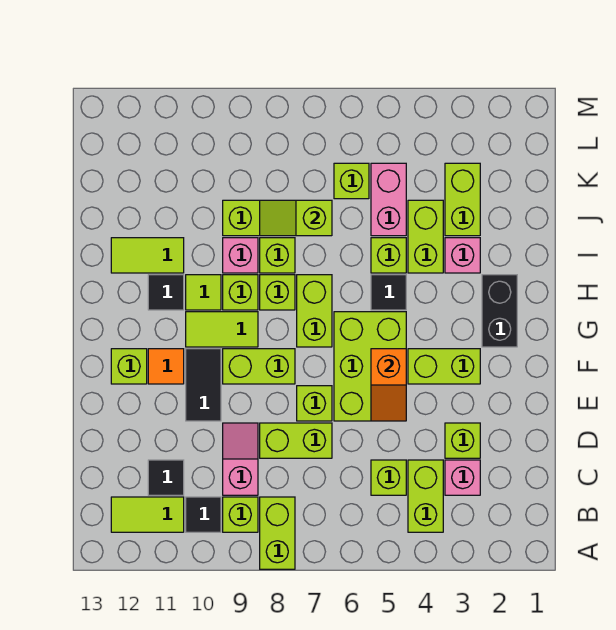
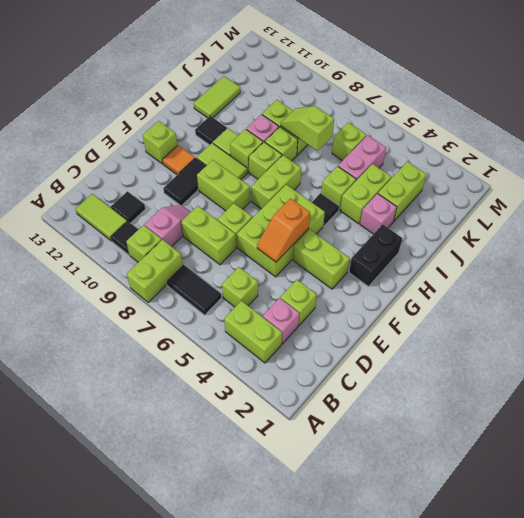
lime brick B4:C4 level 1 -> lime brick B3:B4 level 1
none -> black tile B6:B7 level 1
lime tile I11:I12 level 1 -> lime tile I12:J12 level 1

